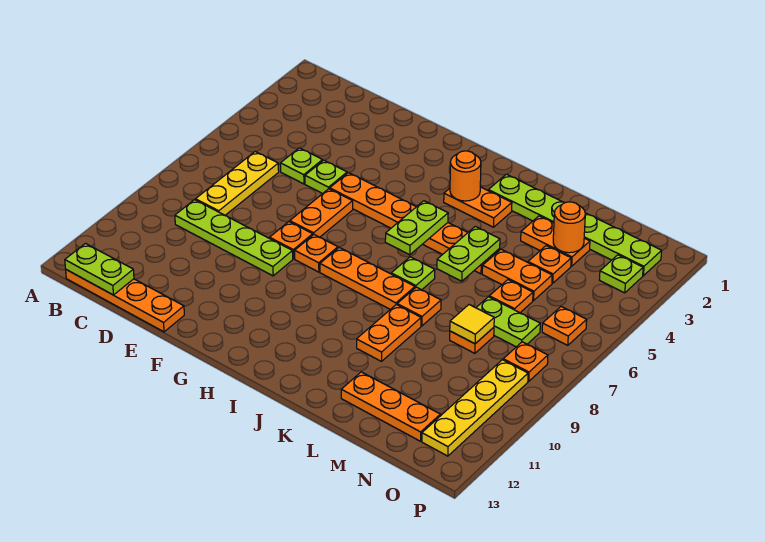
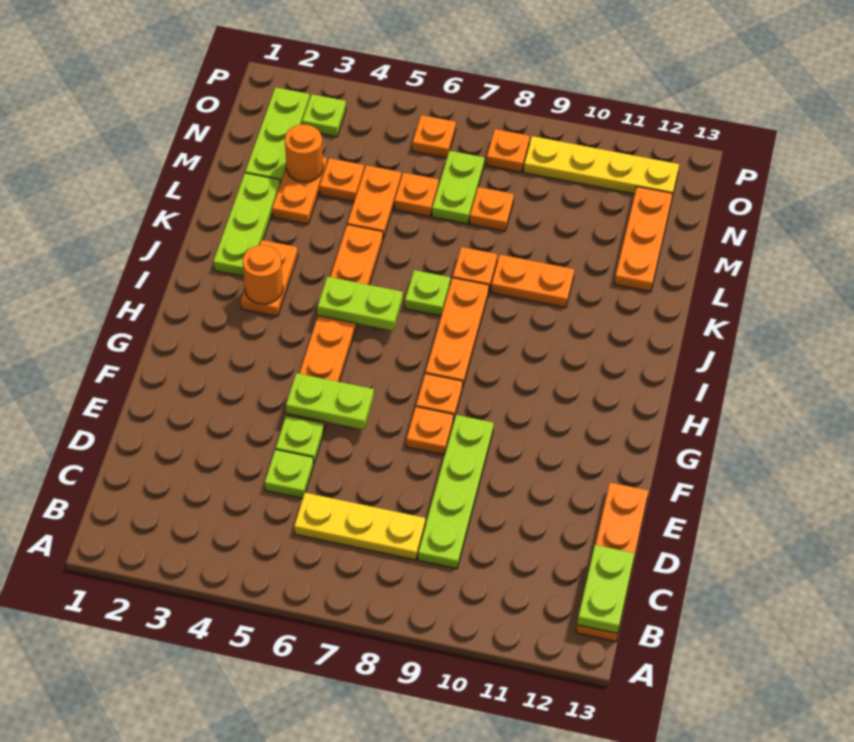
orange plate F6:F7 level 1 -> none
lime plate K5:K6 level 2 -> lime plate F5:F6 level 2
yellow tile M8 level 2 -> none

